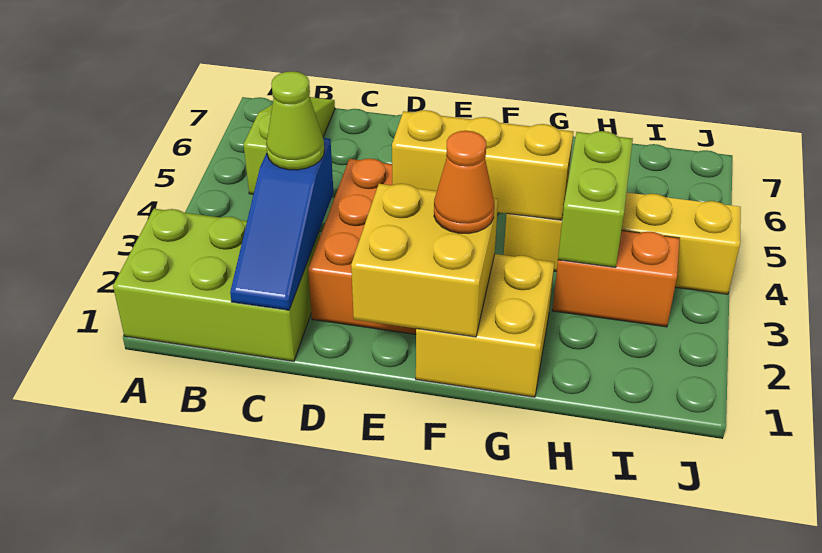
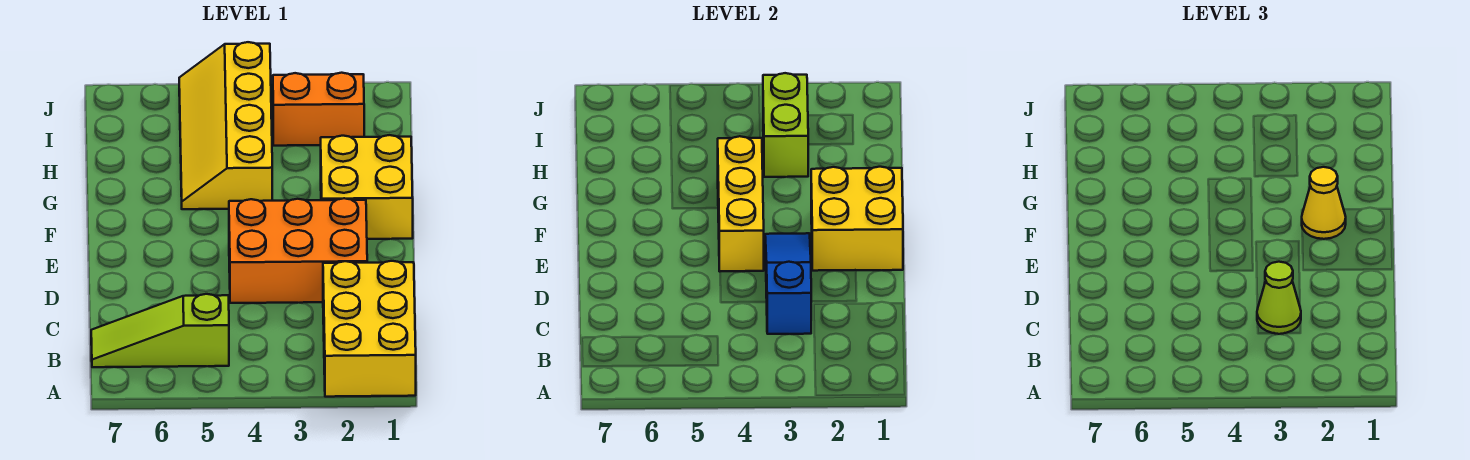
lime brick A1:C2 level 1 -> yellow brick A1:C2 level 1
blue slope C1:C3 level 2 top 3 -> blue slope C3:E3 level 2 top C
orange cone F2 level 3 -> yellow cone F2 level 3
orange brick H3:I3 level 1 -> orange brick I2:I3 level 1
lime brick H3:H4 level 2 -> lime brick H3:I3 level 2

